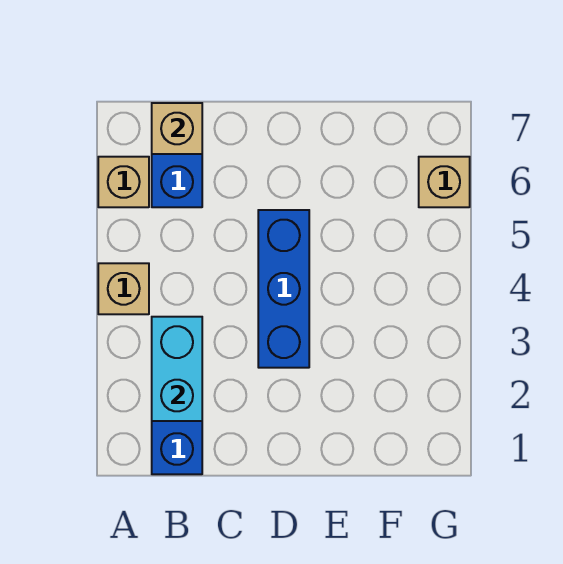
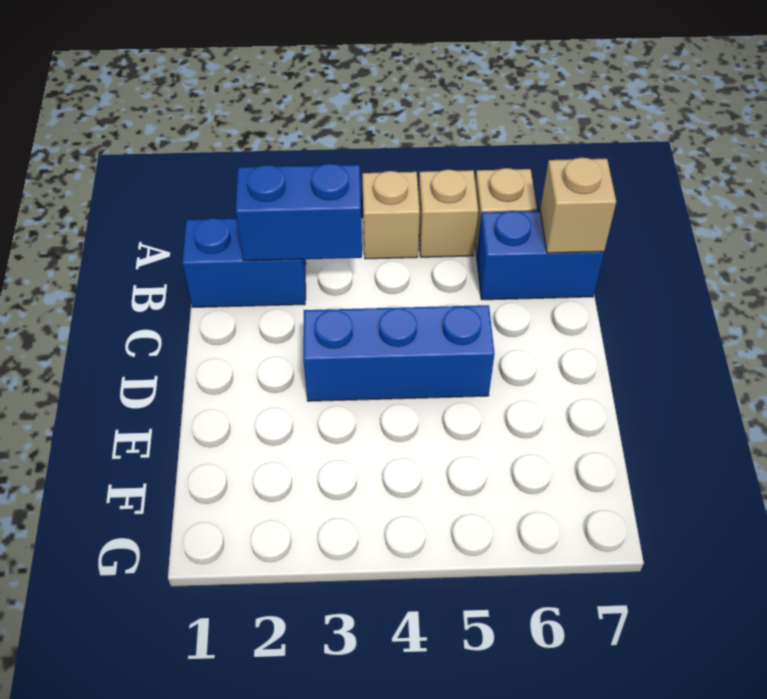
cyan brick B2:B3 level 2 -> blue brick B2:B3 level 2
tan brick G6 level 1 -> tan brick A5 level 1

